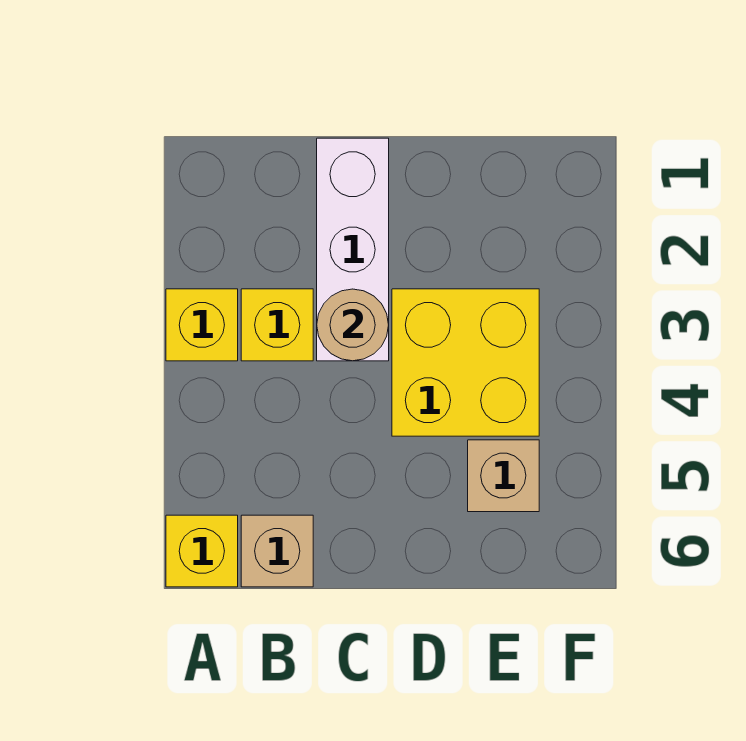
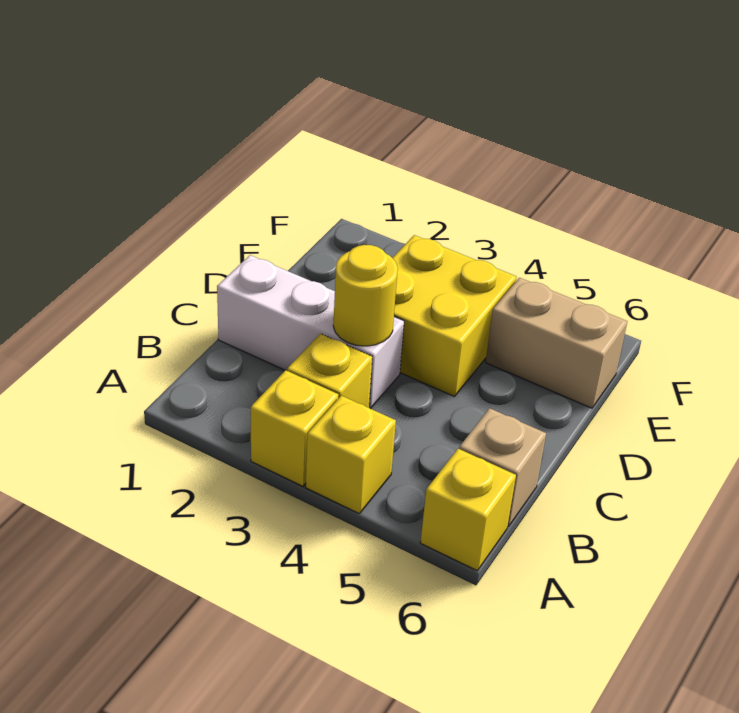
none -> yellow brick A4 level 1
tan round brick C3 level 2 -> yellow round brick C3 level 2
tan brick E5 level 1 -> tan brick E5:E6 level 1

